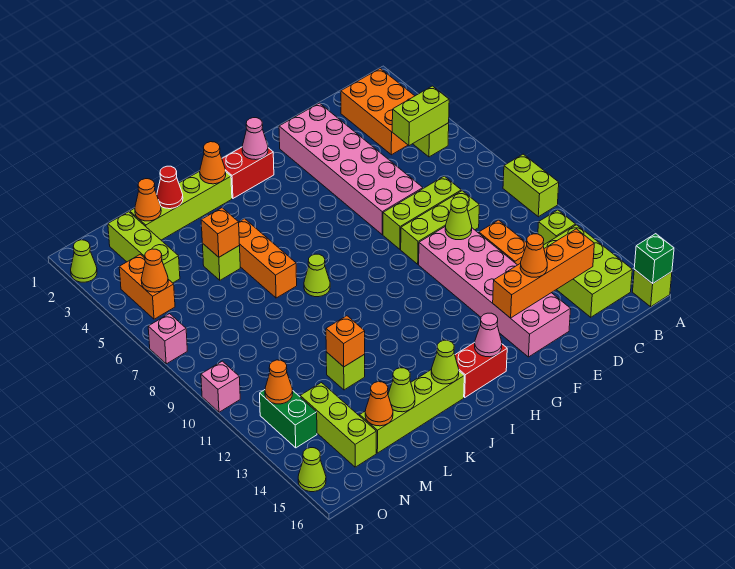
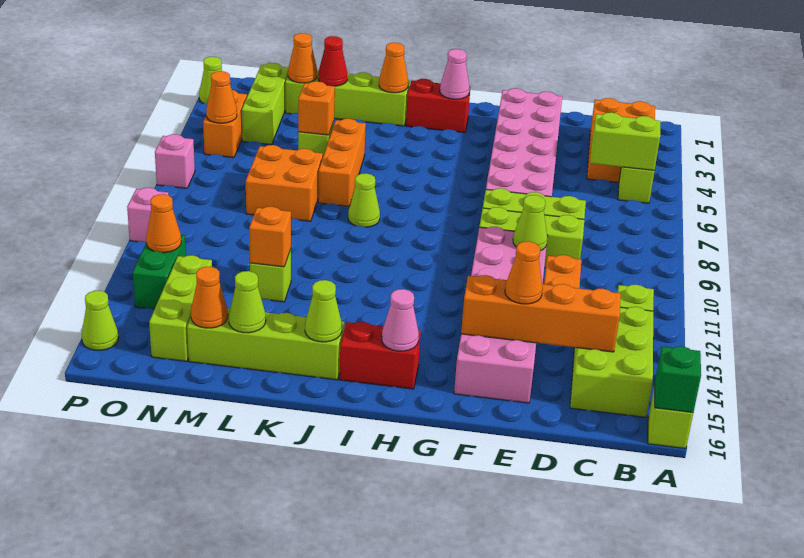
lime brick A9:A10 level 1 -> none
none -> orange brick L7:M8 level 1

